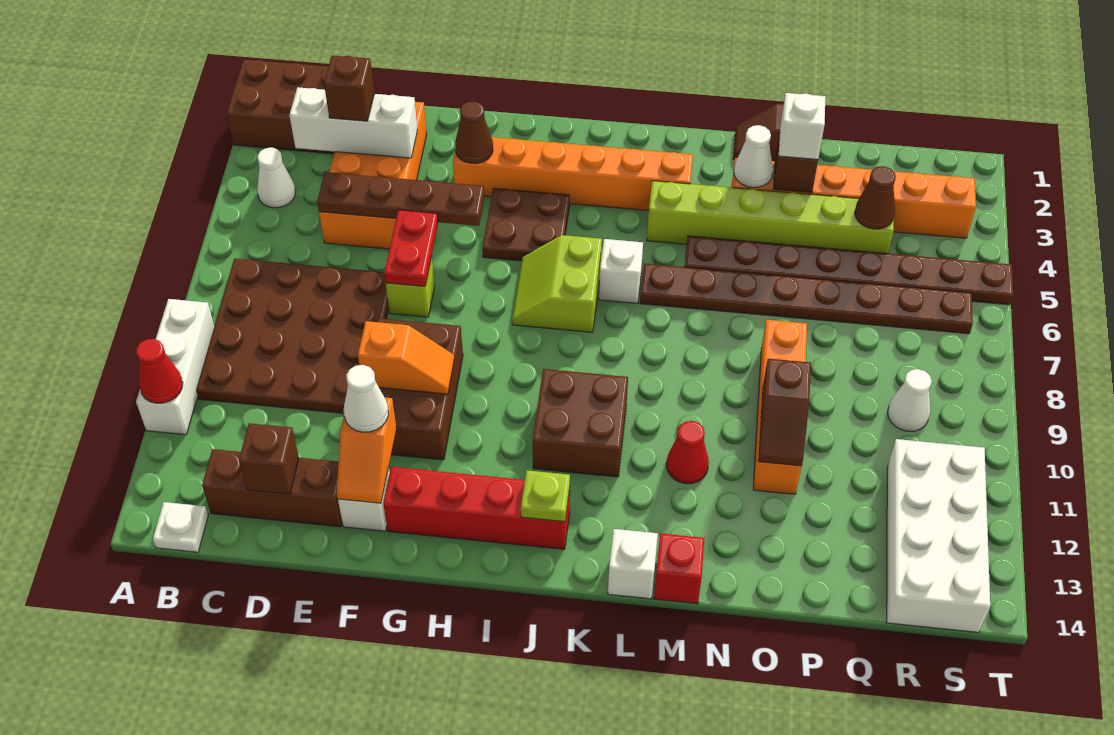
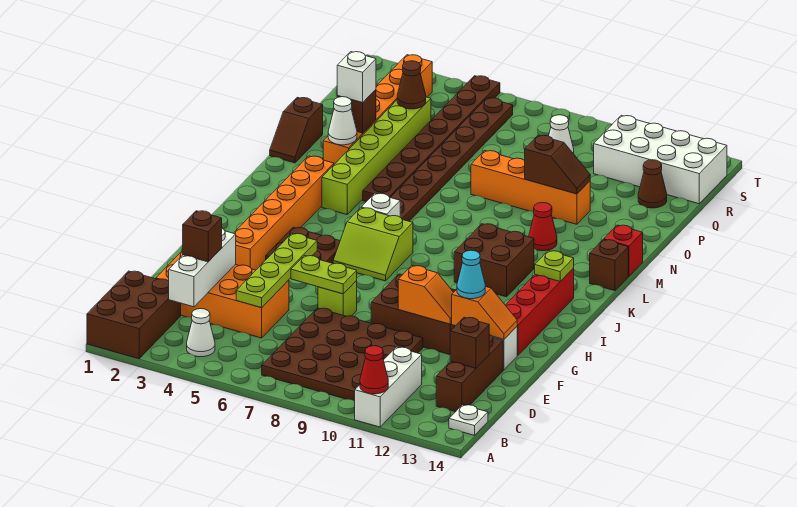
white brick A9:A11 level 1 -> white brick A11:C11 level 1
brown plate D5:G5 level 2 -> lime plate D5:G5 level 2
red plate F6:F7 level 2 -> lime plate F6:F7 level 2
orange slope F10:G10 level 2 top F -> orange slope F10:F11 level 2 top 10
white cone F12 level 3 -> cyan cone F12 level 3
brown cone G3 level 2 -> brown cone Q13 level 1
white brick L14 level 1 -> brown brick L14 level 1

